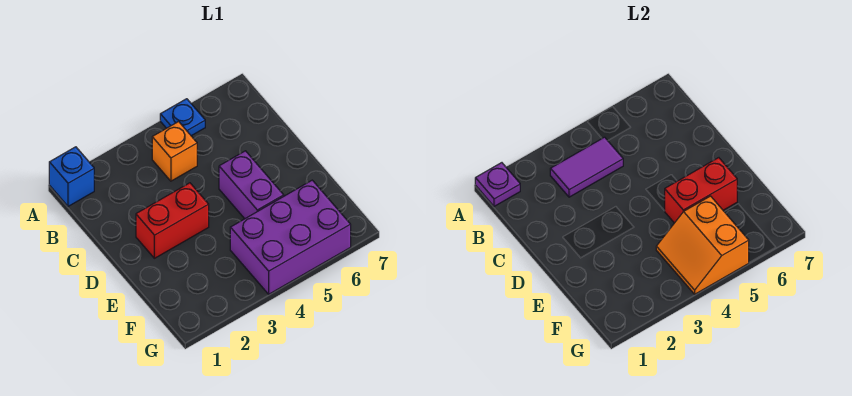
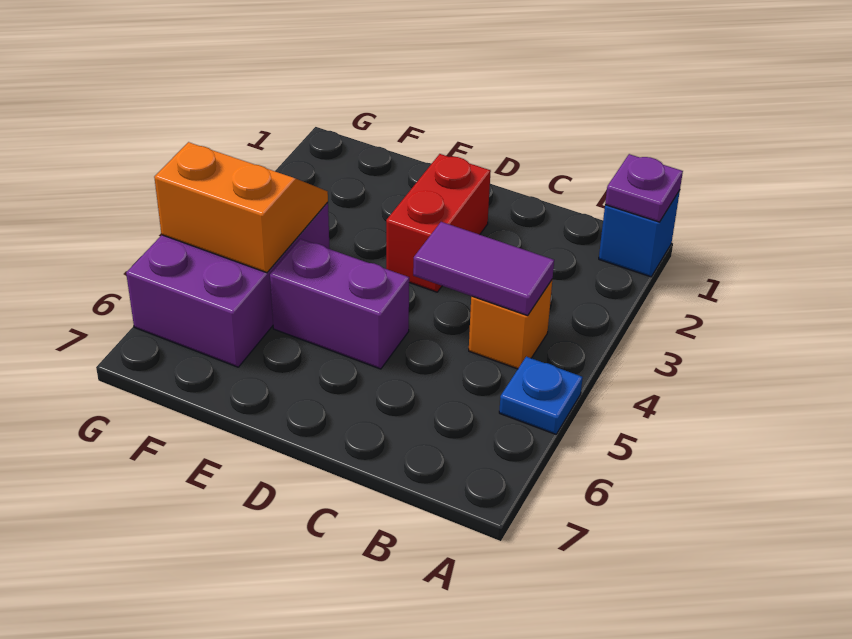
purple tile B3:B4 level 2 -> purple tile B4:C4 level 2
red brick E5:E6 level 2 -> none

